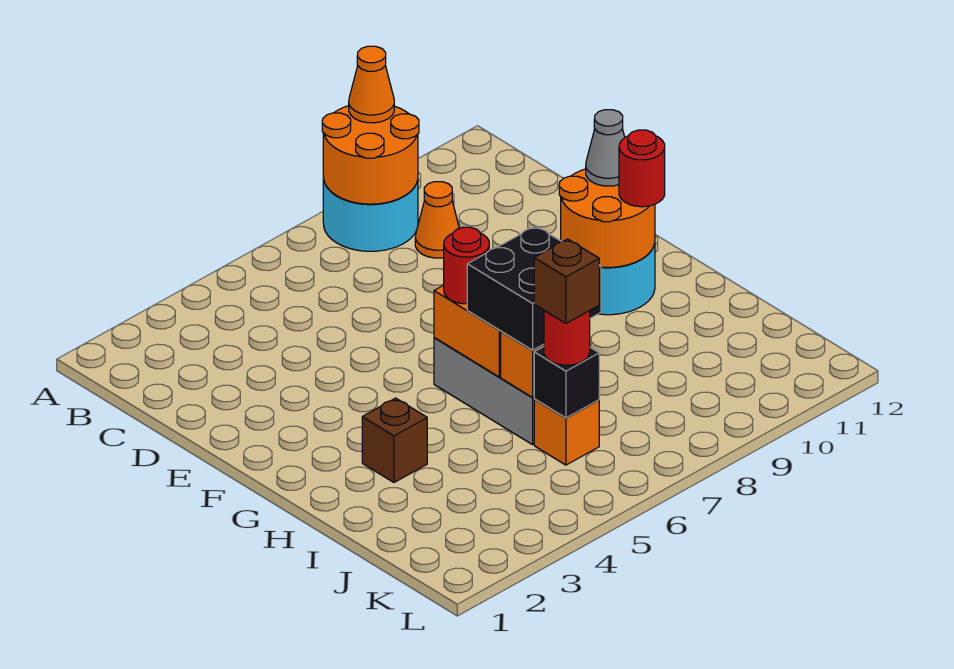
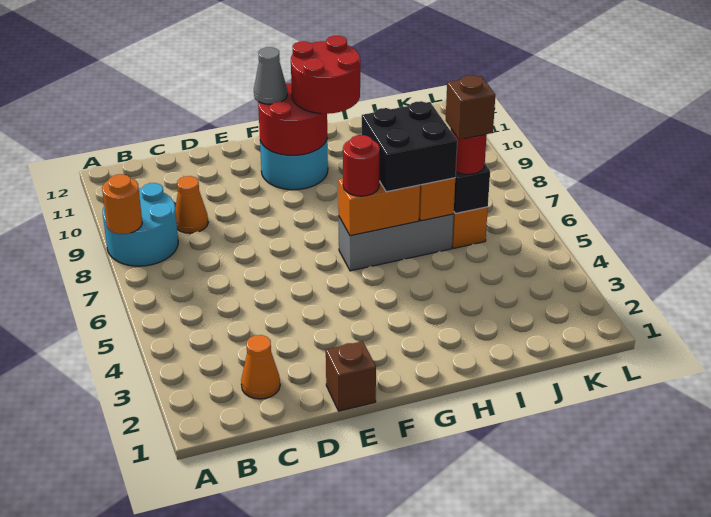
orange round brick A8:B9 level 2 -> orange round brick A8 level 2
orange cone A9 level 3 -> orange cone C2 level 1
orange round brick F10:G11 level 2 -> red round brick F10:G11 level 2
red round brick G11 level 3 -> red round brick G10:H11 level 3
brown brick H3 level 1 -> brown brick E1 level 1

